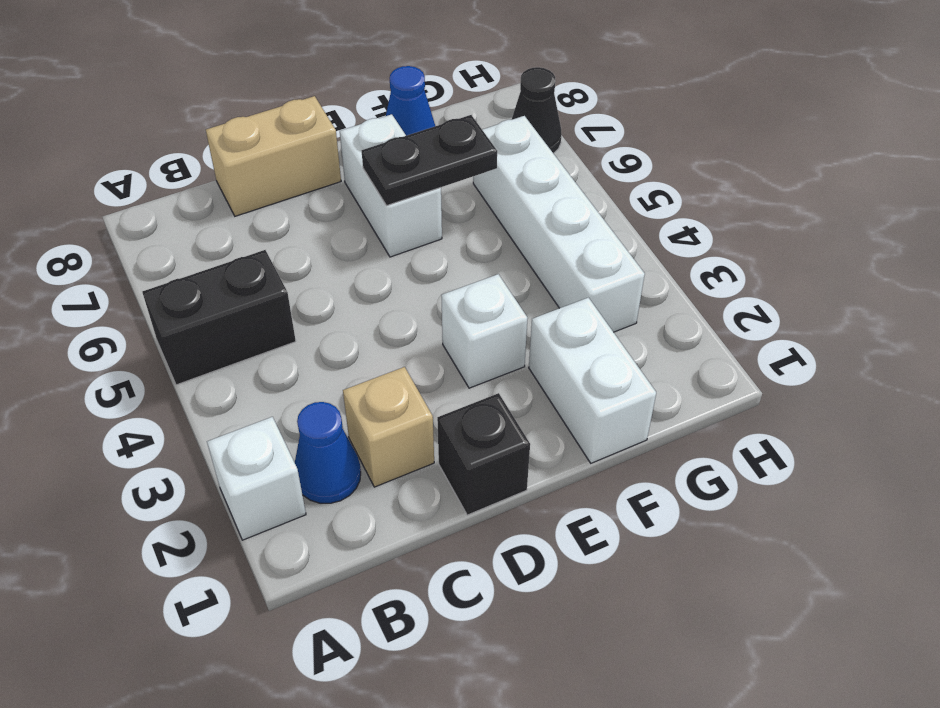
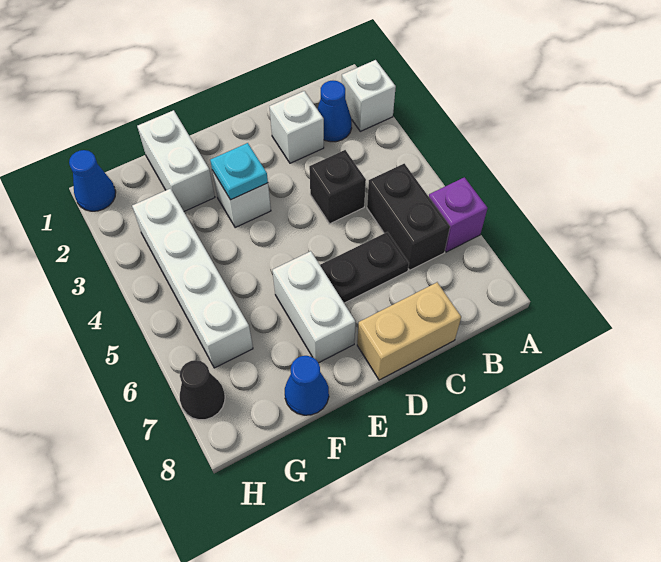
black brick A5:B5 level 1 -> black brick B5:B6 level 1
none -> purple brick A6 level 1
tan brick C2 level 1 -> white brick C2 level 1
black brick D1 level 1 -> black brick C4 level 1
none -> cyan plate E3 level 2
black plate E6:F6 level 2 -> black plate C6:D6 level 1
none -> blue cone H1 level 1

